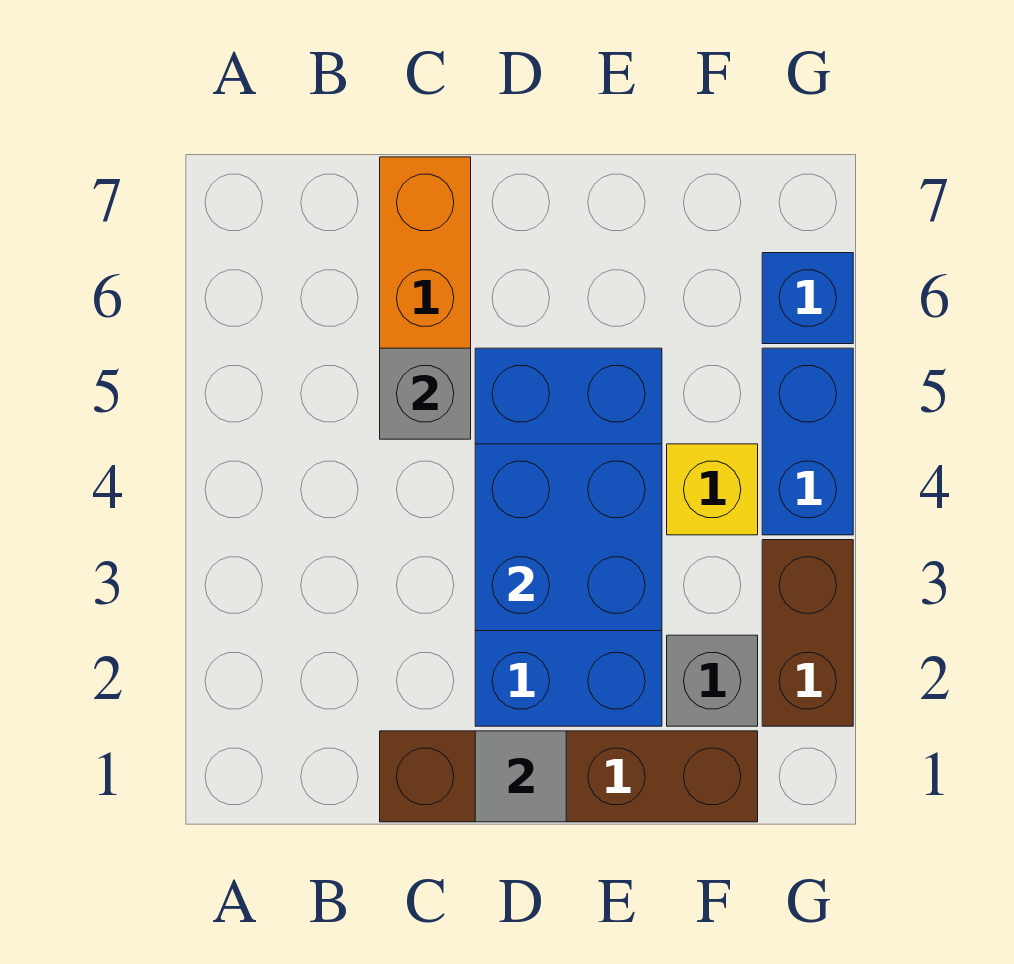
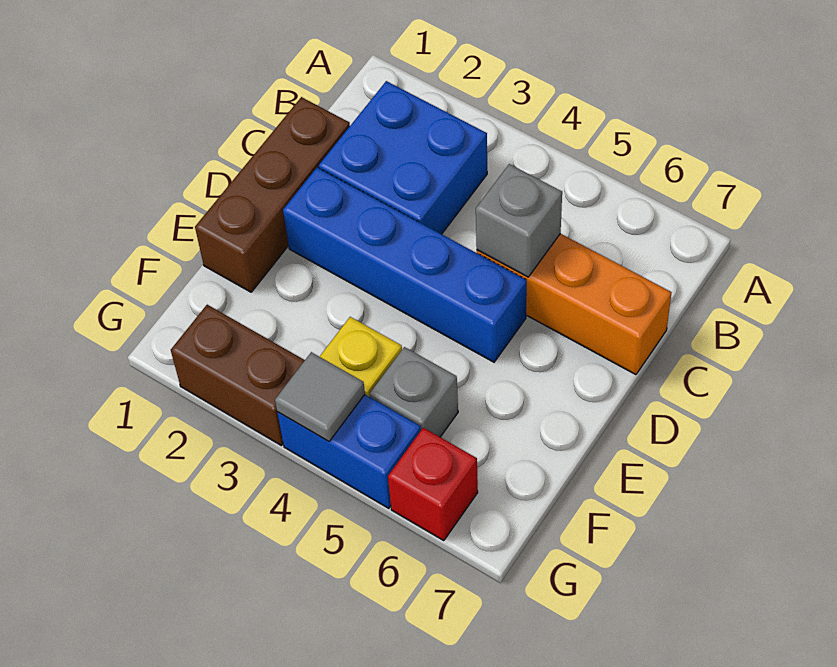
brown brick C1:F1 level 1 -> brown brick C1:E1 level 1
grey tile D1 level 2 -> grey tile G4 level 2
blue brick D2:E5 level 1 -> blue brick D2:D5 level 1
blue brick D3:E4 level 2 -> blue brick B2:C3 level 1
grey brick F2 level 1 -> grey brick F5 level 1
blue brick G6 level 1 -> red brick G6 level 1

